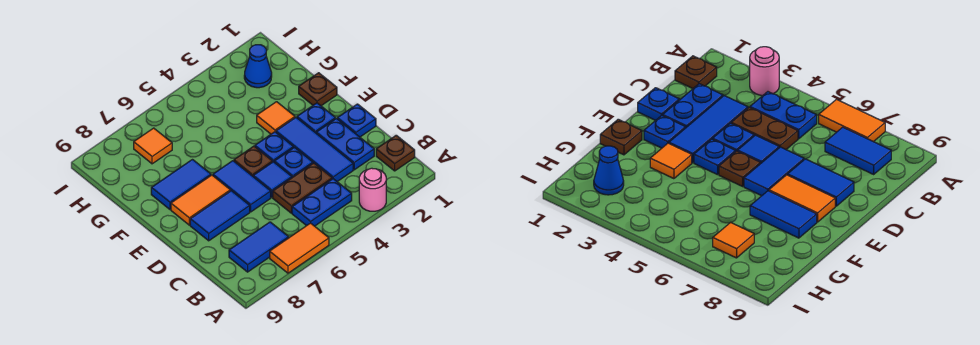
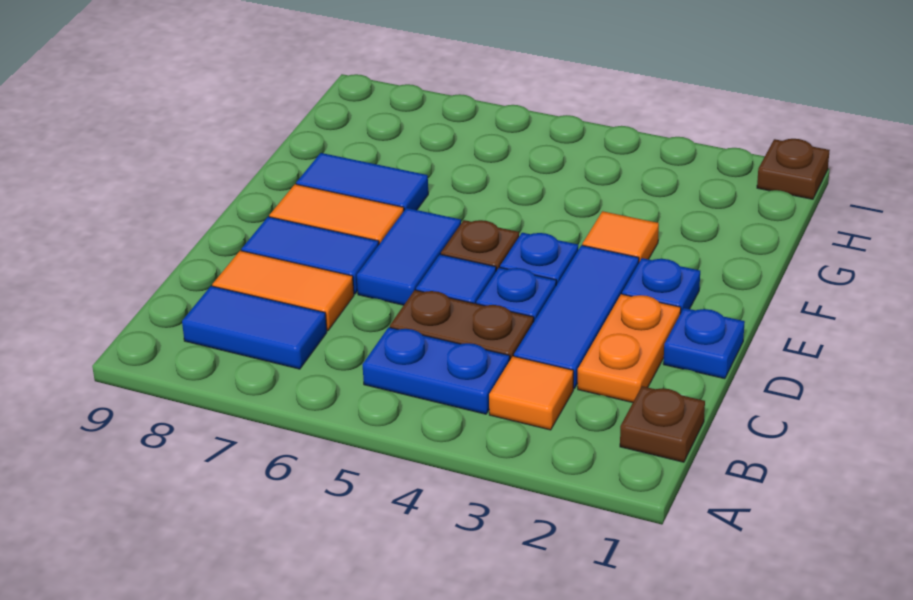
pink round brick A3 level 1 -> none
orange tile A6:A7 level 1 -> orange tile C7:C8 level 1
blue plate C2:D2 level 1 -> orange plate C2:D2 level 1
brown plate F1 level 1 -> brown plate I1 level 1
blue cone H2 level 1 -> none
orange tile H7 level 1 -> orange tile B3 level 1

